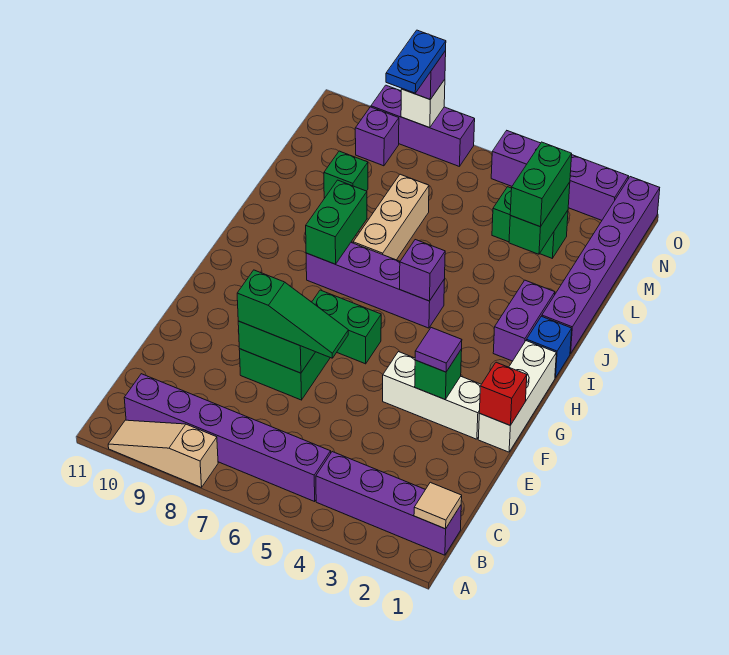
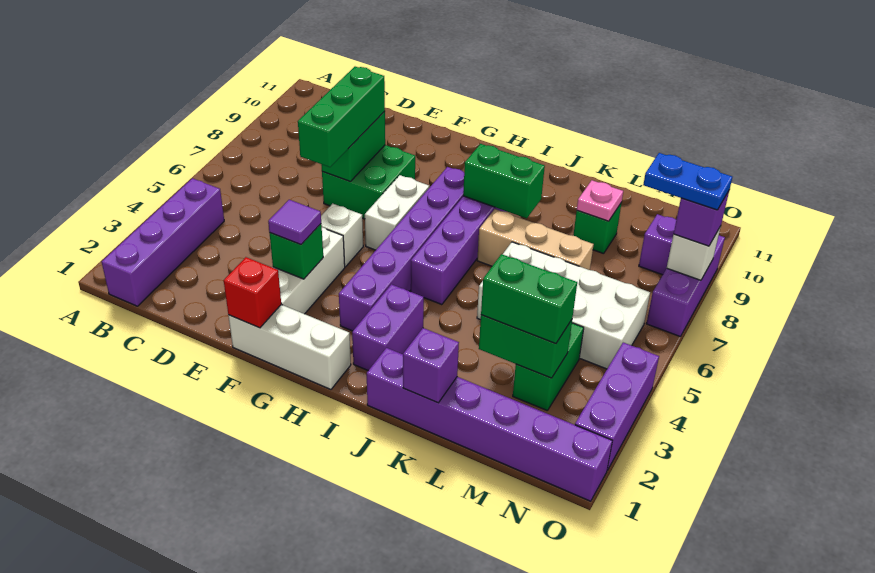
tan slope A8:A10 level 1 top 8 -> none
tan tile B1 level 2 -> none
purple brick B5:B10 level 1 -> purple brick H3:H8 level 1
green slope E6:E8 level 3 top 8 -> green brick E6:E8 level 3
none -> white brick F5 level 1
green brick G6:G7 level 1 -> white brick G6:G7 level 1
blue brick I1 level 1 -> none
purple brick I2:J2 level 1 -> purple brick I2:I3 level 1
purple brick I5 level 2 -> purple brick K1 level 2
none -> white brick K5:N6 level 1
none -> pink plate L9 level 2
purple brick O2:O5 level 1 -> purple brick O2:O4 level 1

